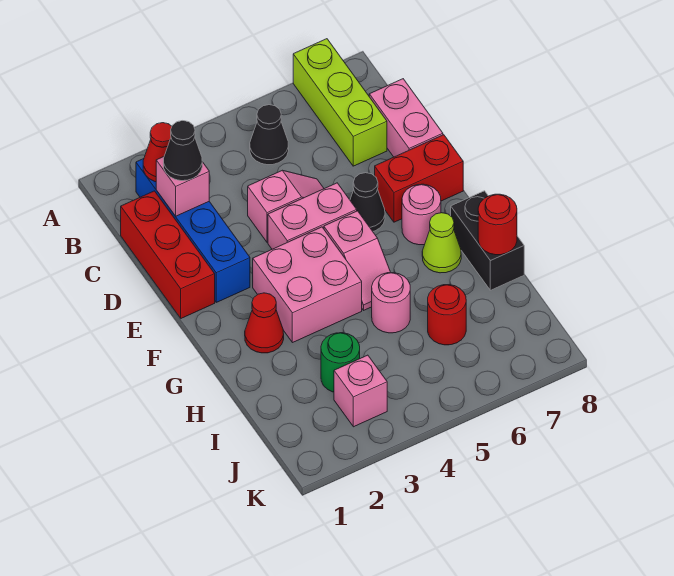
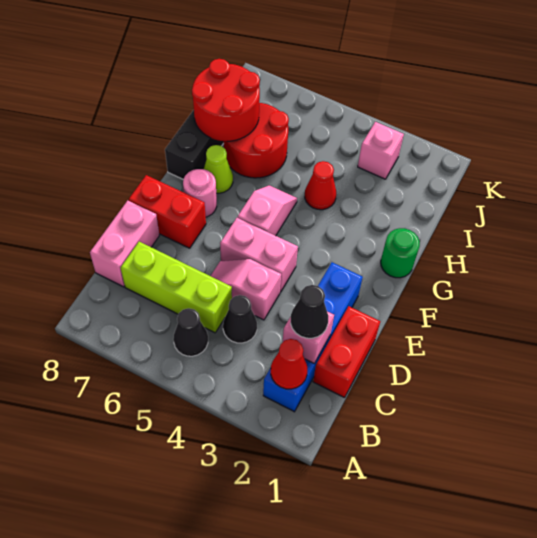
lime brick A7:C7 level 1 -> lime brick C5:C7 level 1
red brick C1:E1 level 1 -> red brick C1:D1 level 1
black cone E6 level 1 -> black cone C4 level 1
pink brick F3:G4 level 1 -> none
red cone G2 level 1 -> red cone H4 level 1
pink round brick H5 level 1 -> none
red round brick H8 level 2 -> red round brick H7:I8 level 2
green round brick I3 level 1 -> green round brick G1 level 1
red round brick I6 level 1 -> red round brick H6:I7 level 1

